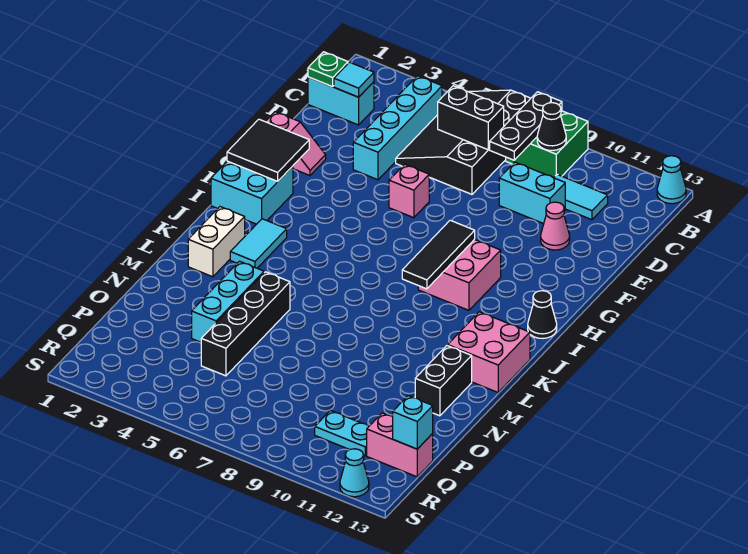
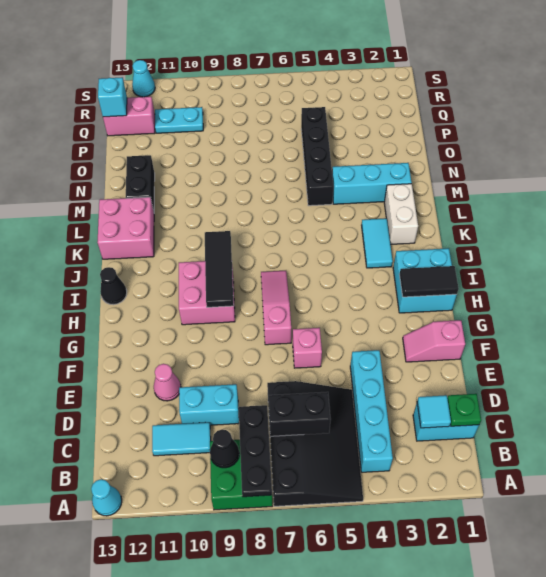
black tile G1:H2 level 2 -> black tile H1:H2 level 2
none -> pink slope G7:I7 level 1 top G
cyan brick M4:O4 level 1 -> cyan brick M2:M4 level 1

